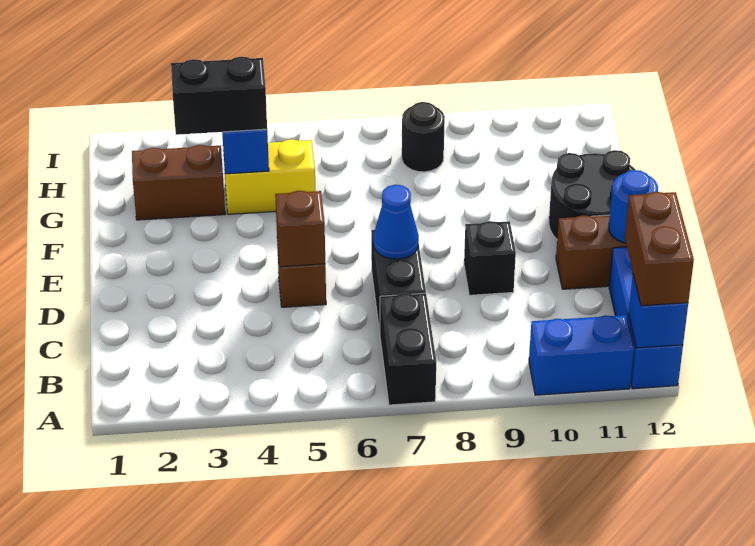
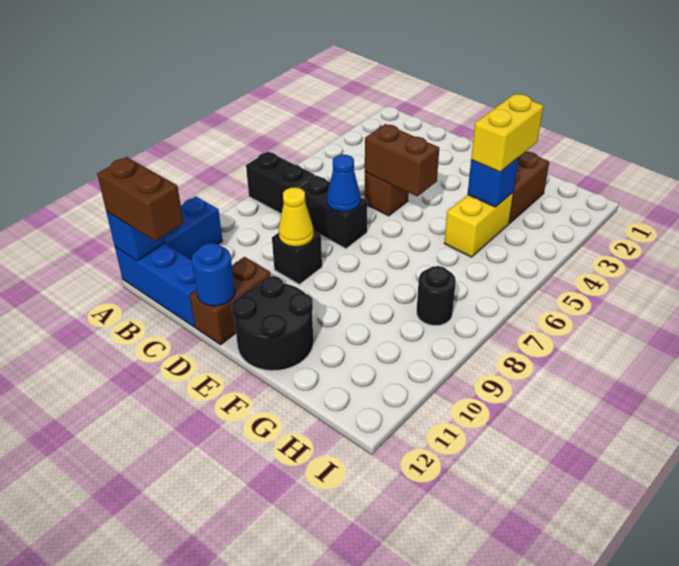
brown brick D5 level 2 -> brown brick D5:E5 level 2
none -> yellow cone D9 level 2
black brick G3:G4 level 3 -> yellow brick G3:G4 level 3

